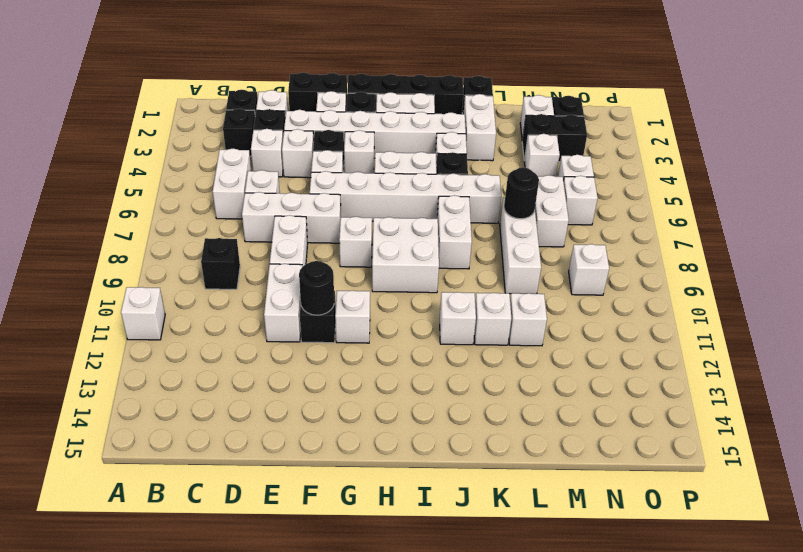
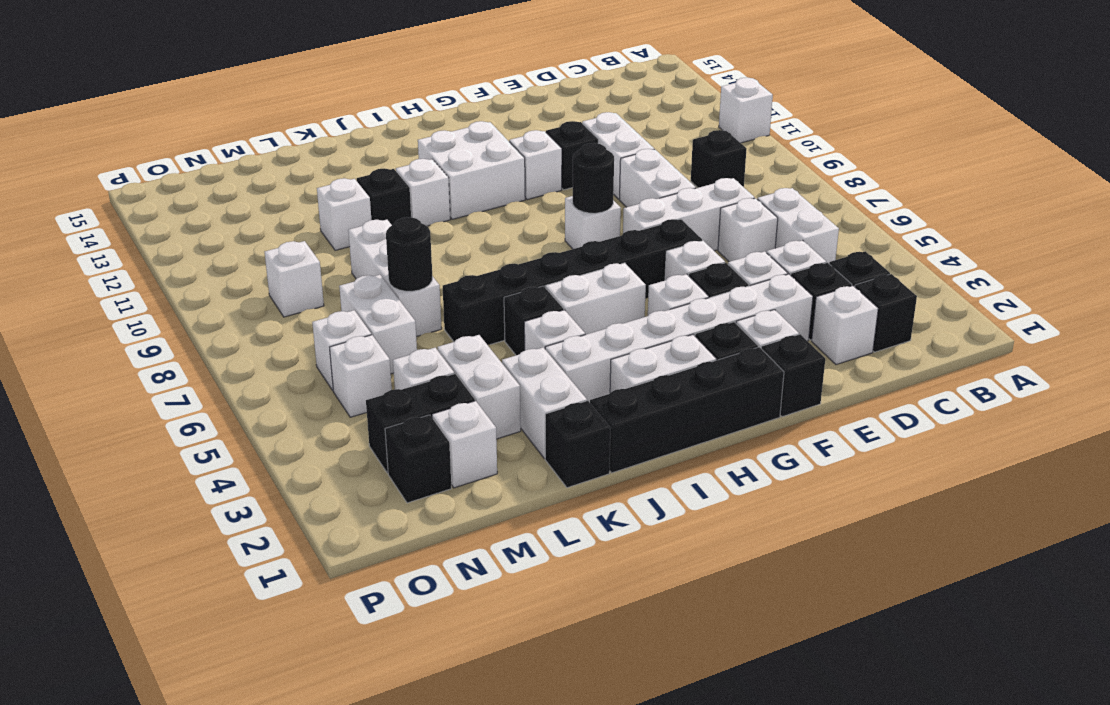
black brick E1:F1 level 1 -> black brick F1 level 1
white brick F6:K6 level 1 -> black brick F6:K6 level 1
black round brick F11 level 2 -> black round brick G8 level 2
white brick H8:I9 level 1 -> white brick H11:I12 level 1
white brick J7:J8 level 1 -> white brick L3:L4 level 1
white brick K11 level 1 -> black brick K11 level 1

